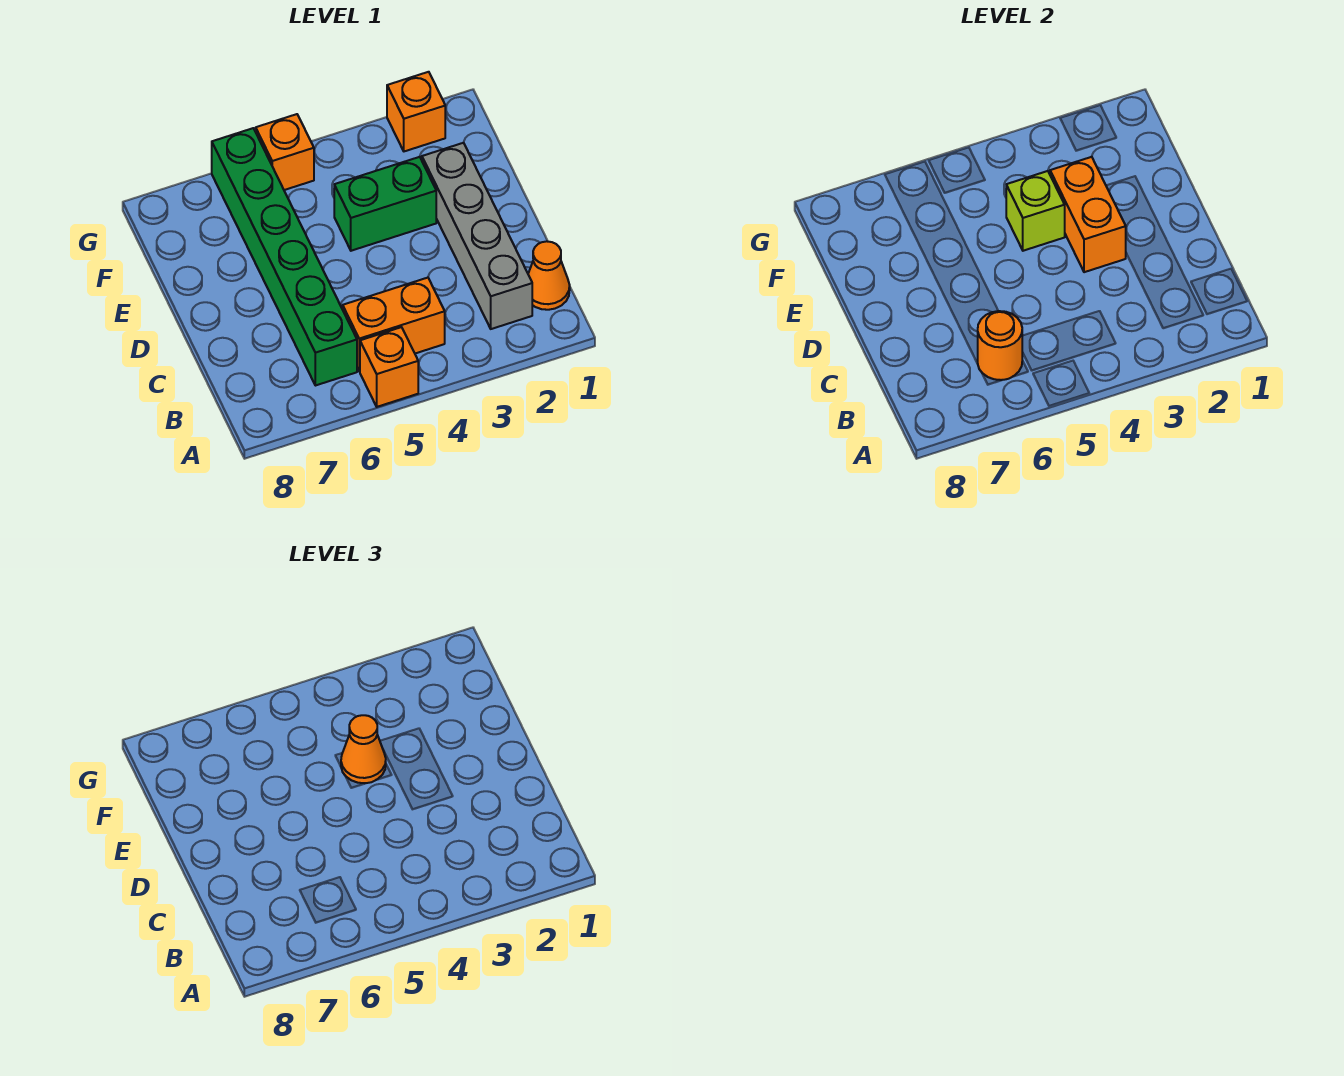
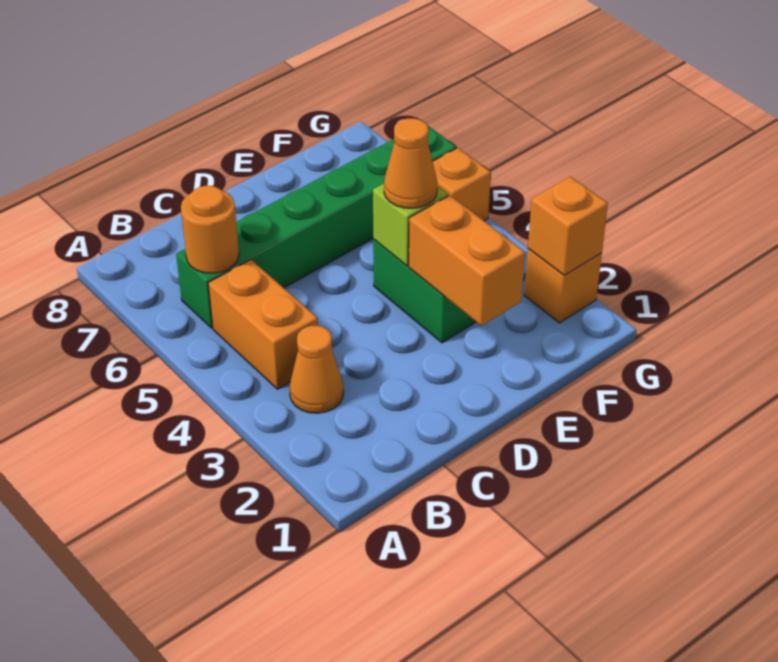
orange brick A5 level 1 -> orange brick G2 level 2
orange cone B1 level 1 -> orange cone B3 level 1
grey brick B2:E2 level 1 -> none
orange brick D3:E3 level 2 -> orange brick E2:E3 level 2

